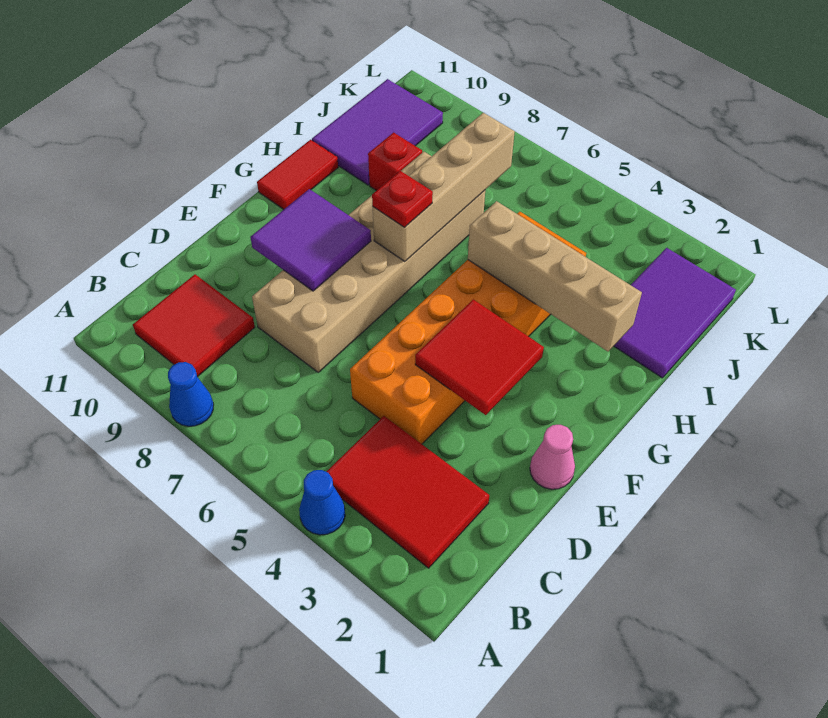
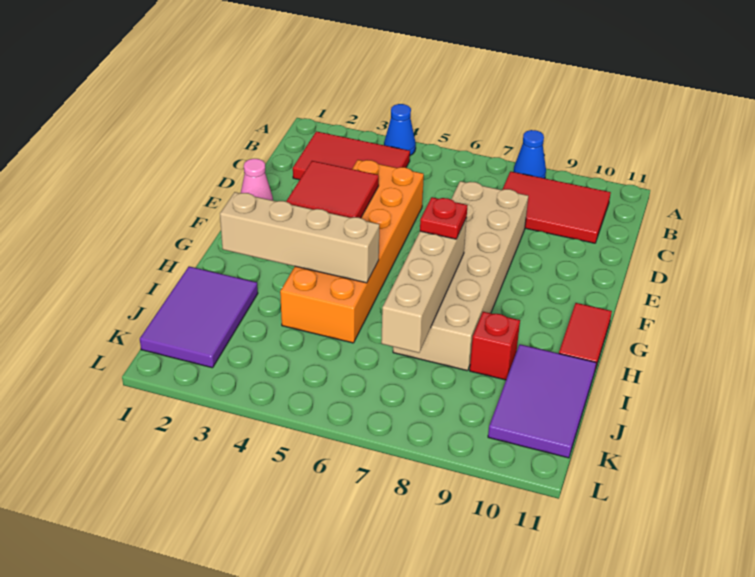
red tile B9:C10 level 1 -> red tile B8:C10 level 1
purple tile E8:F9 level 2 -> none

